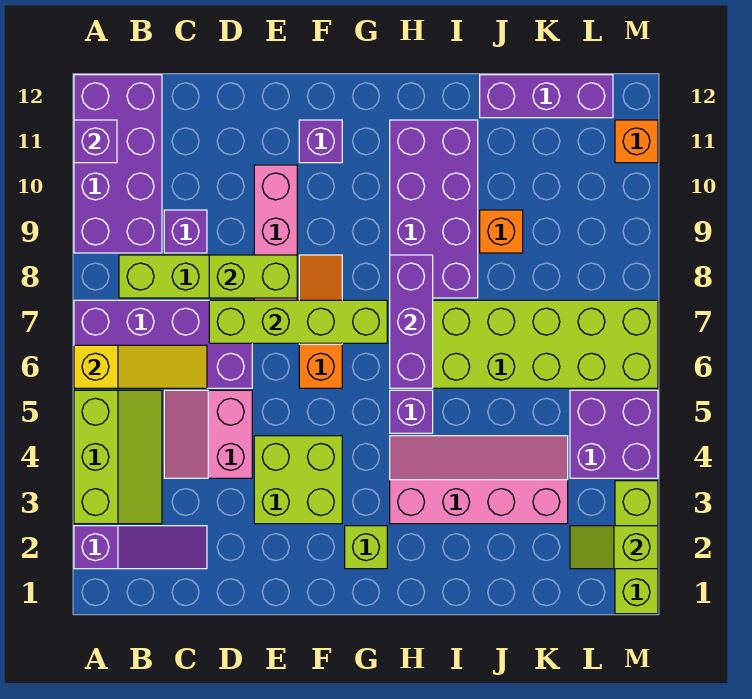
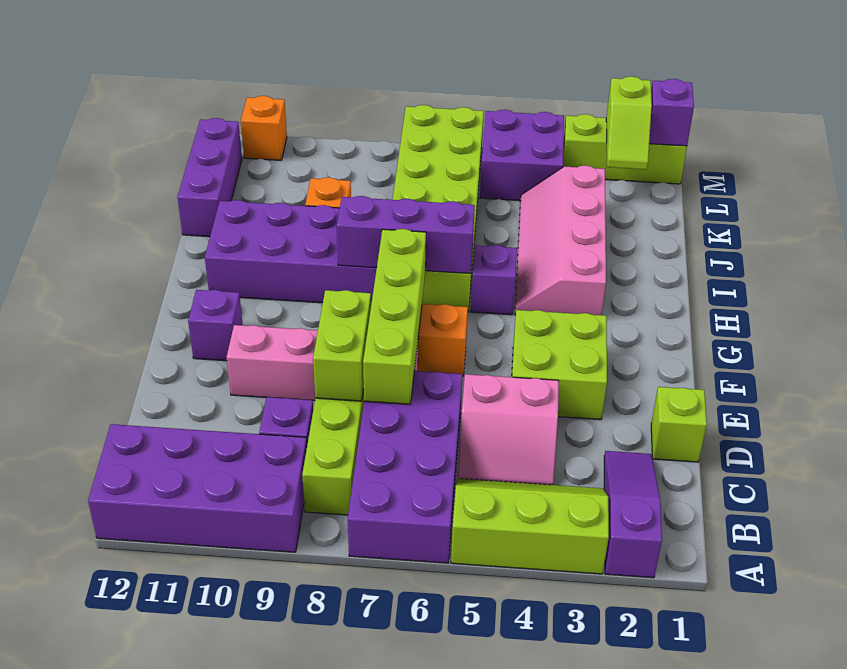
yellow slope A6:C6 level 2 top A -> none
purple brick A11 level 2 -> purple brick M1 level 2
lime brick G2 level 1 -> lime brick D1 level 1

